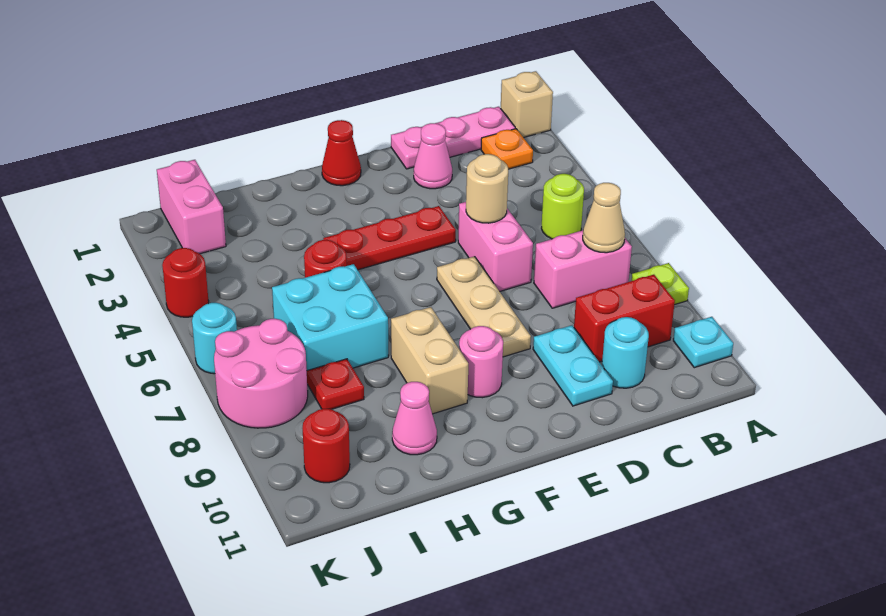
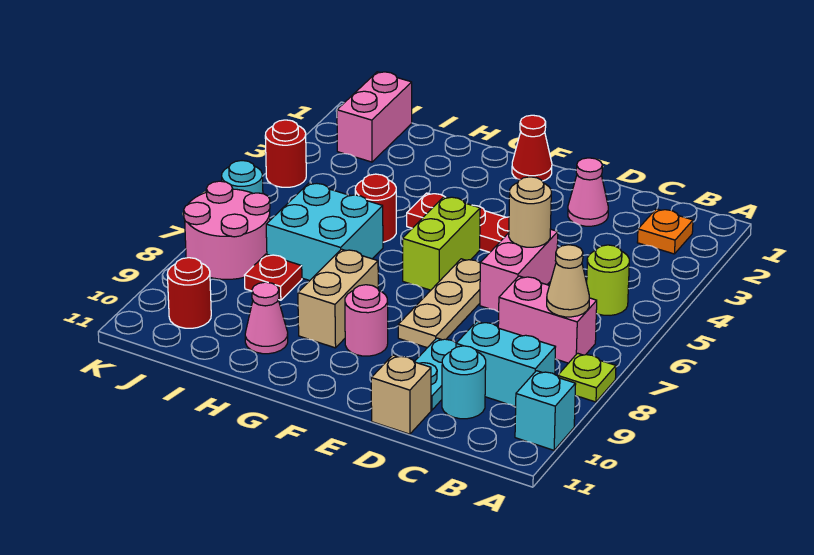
tan brick A1 level 1 -> tan brick D11 level 1
cyan plate A10 level 1 -> cyan brick A10 level 1
pink plate B1:D1 level 1 -> none
red brick B9:C9 level 1 -> cyan brick B9:C9 level 1
none -> lime brick F5:F6 level 1

